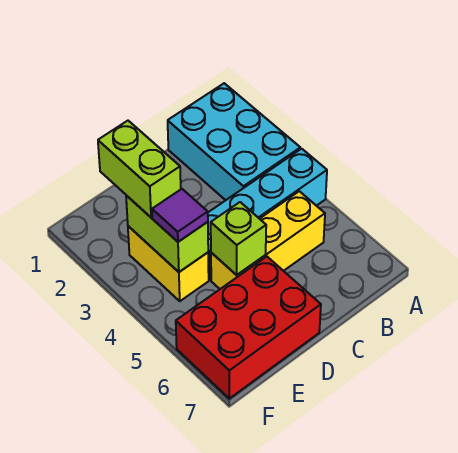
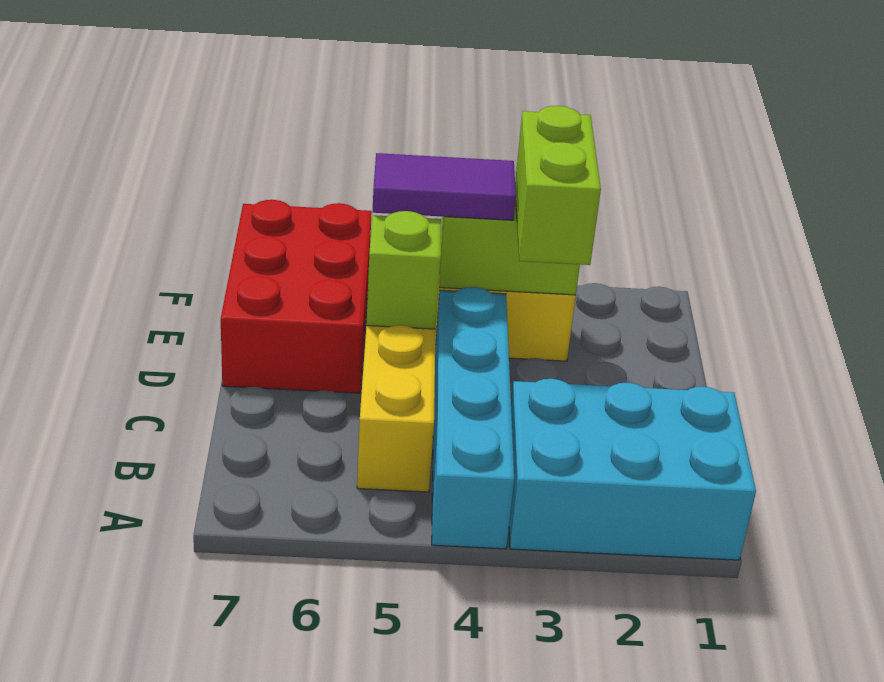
lime brick E2:E3 level 3 -> lime brick D3:E3 level 3
purple tile E4 level 3 -> purple tile E4:E5 level 3

